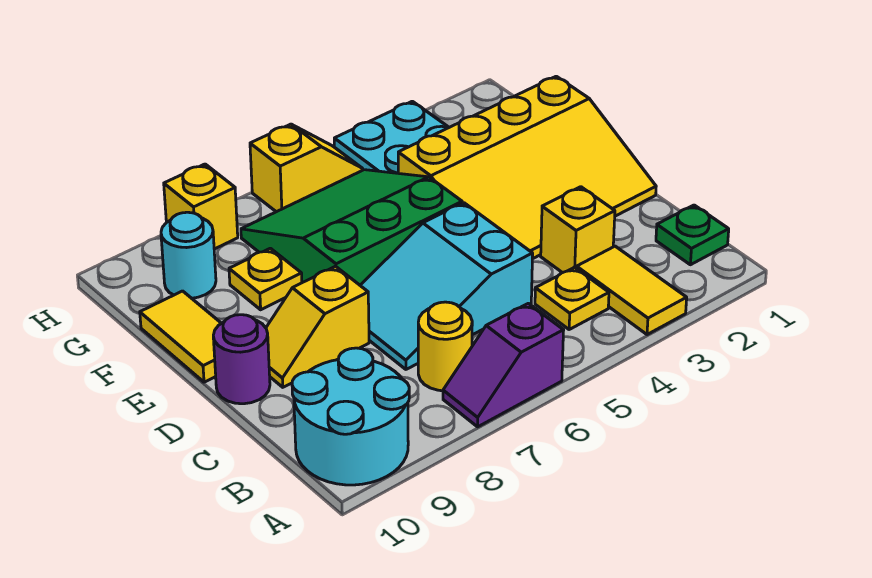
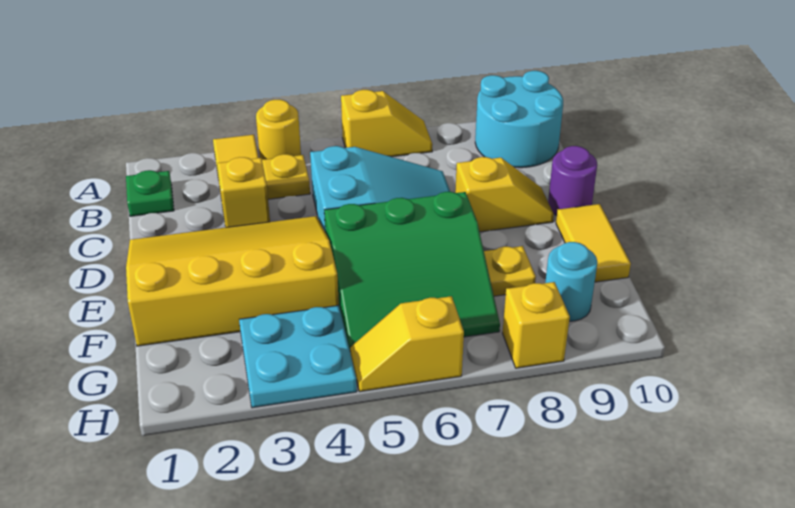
purple slope A6:A7 level 1 top 6 -> yellow slope A6:A7 level 1 top 6
yellow round brick B7 level 1 -> yellow round brick A4 level 1

